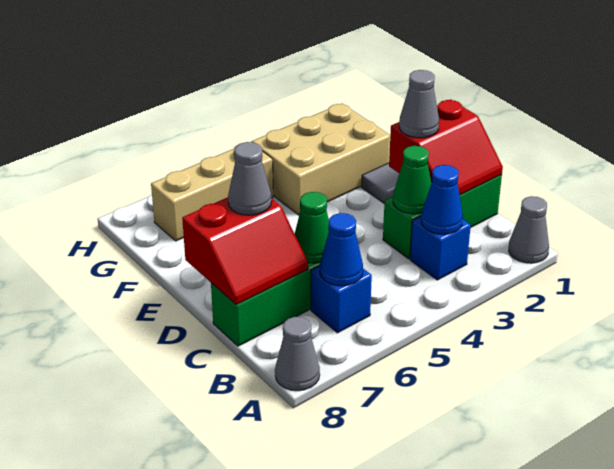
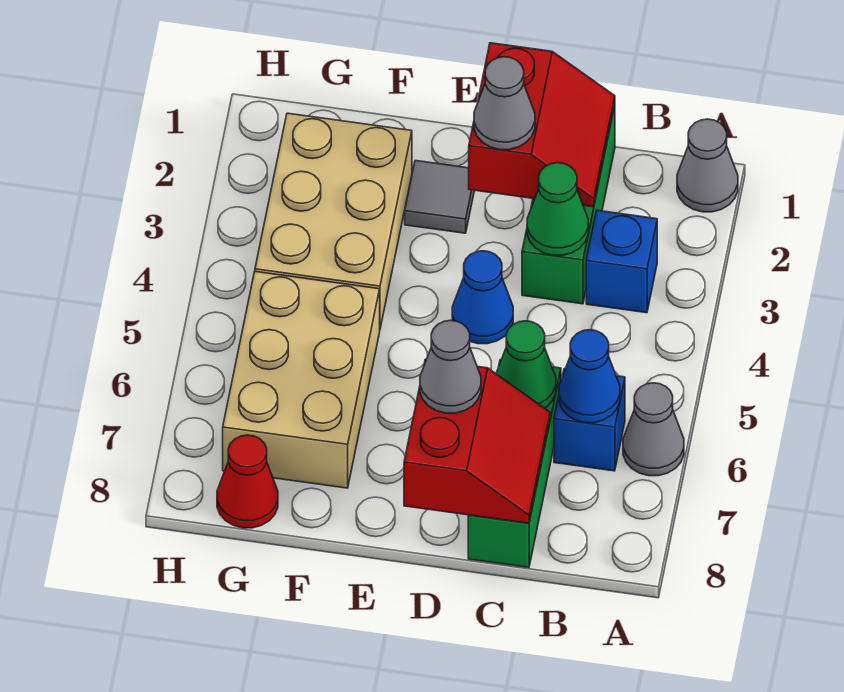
grey cone A8 level 1 -> grey cone A6 level 1
blue cone B3 level 2 -> blue cone D4 level 1
tan brick G5:G7 level 1 -> tan brick F5:G7 level 1
none -> red cone G8 level 1

